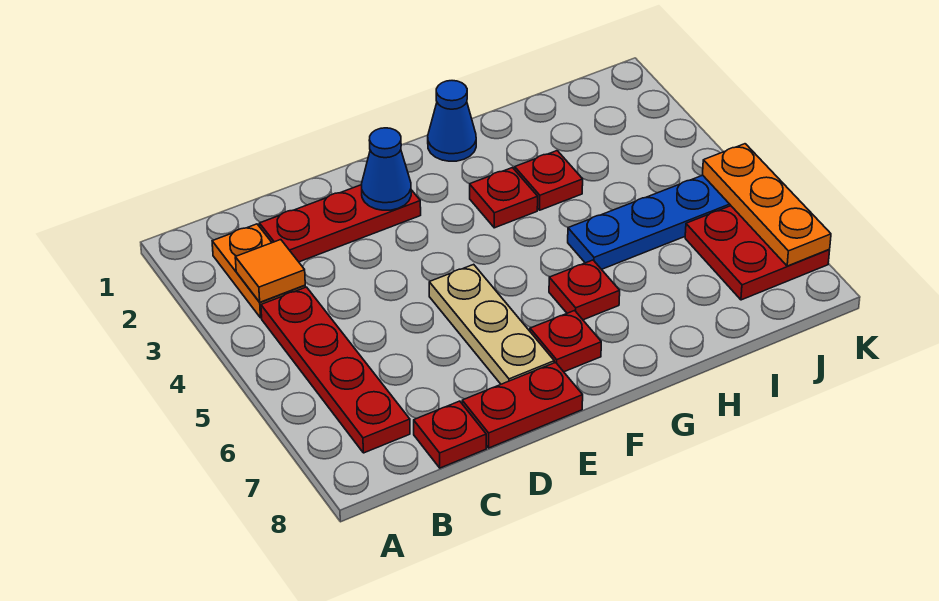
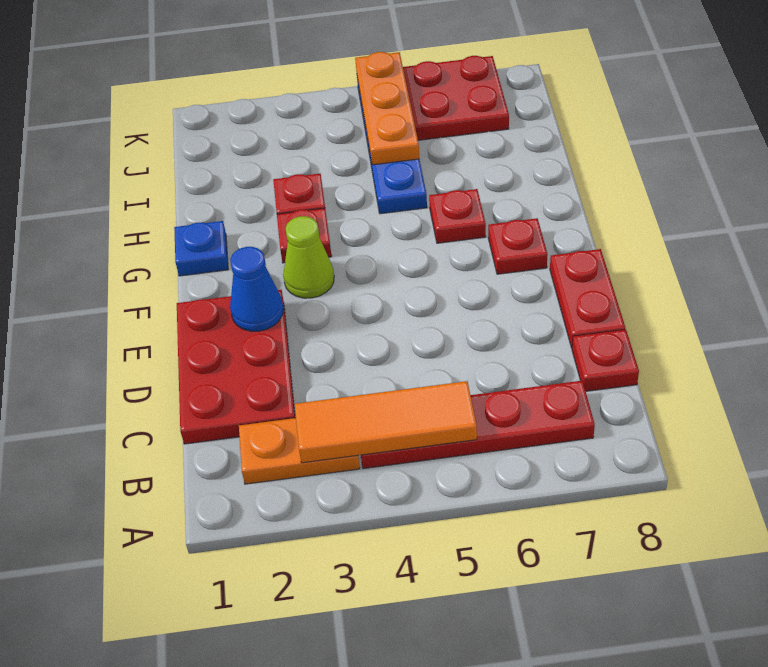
orange tile B3 level 2 -> orange tile B3:B5 level 2
red plate C2:E2 level 1 -> red plate C1:E2 level 1
tan plate E5:E7 level 1 -> none
none -> lime cone F3 level 1
blue cone G1 level 1 -> blue plate G1 level 1
orange plate K5:K7 level 2 -> orange plate I5:K5 level 2

